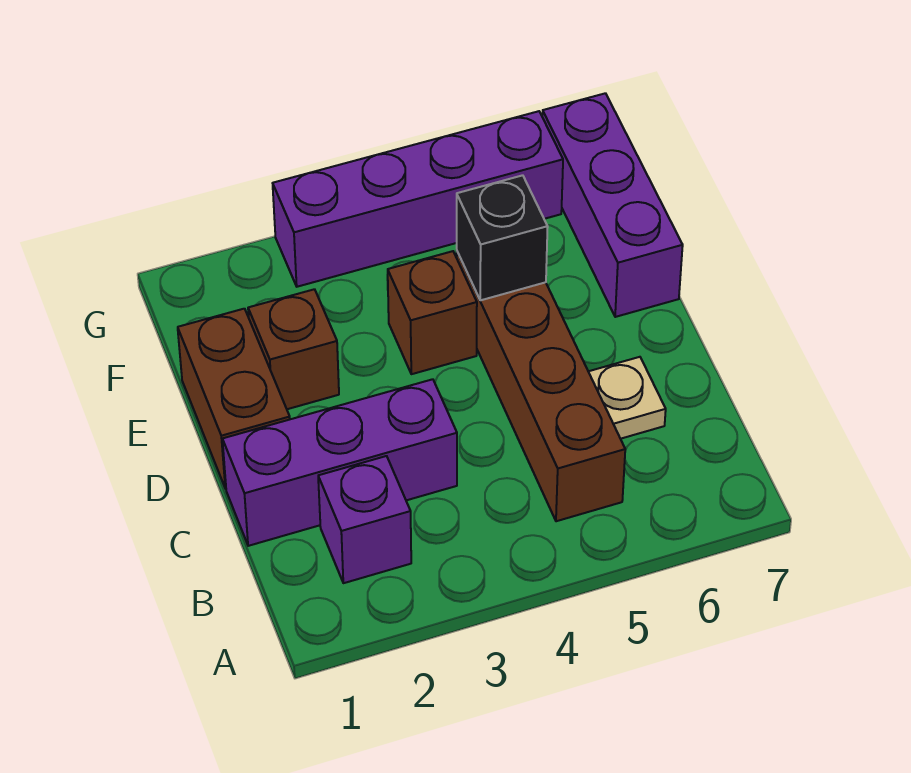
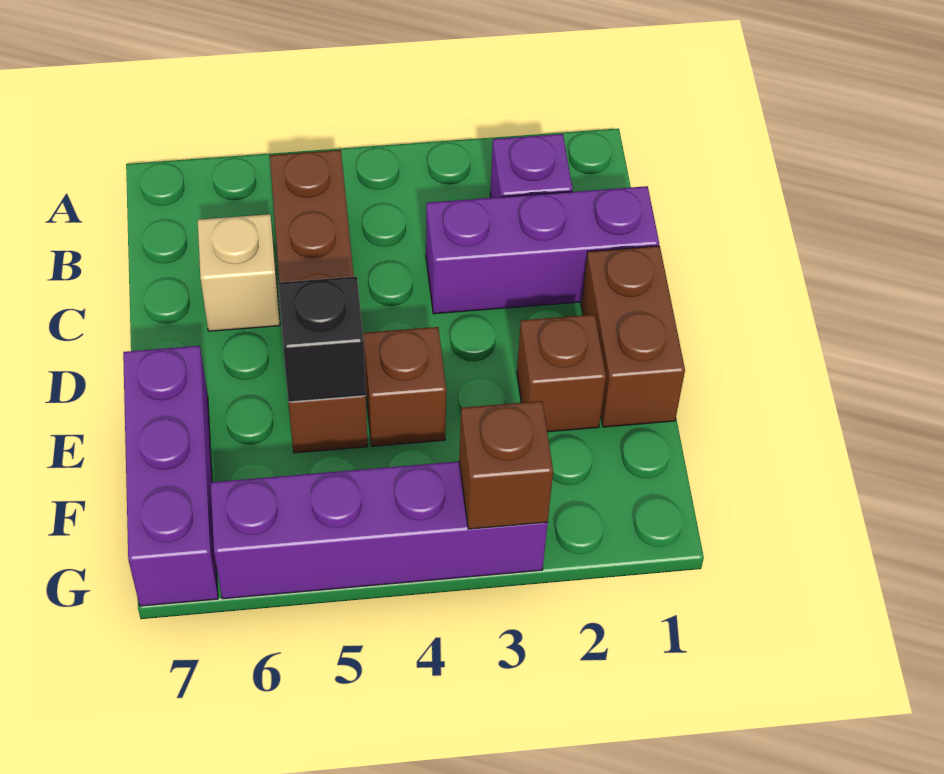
tan plate C6 level 1 -> tan brick C6 level 1
none -> brown brick G3 level 2

